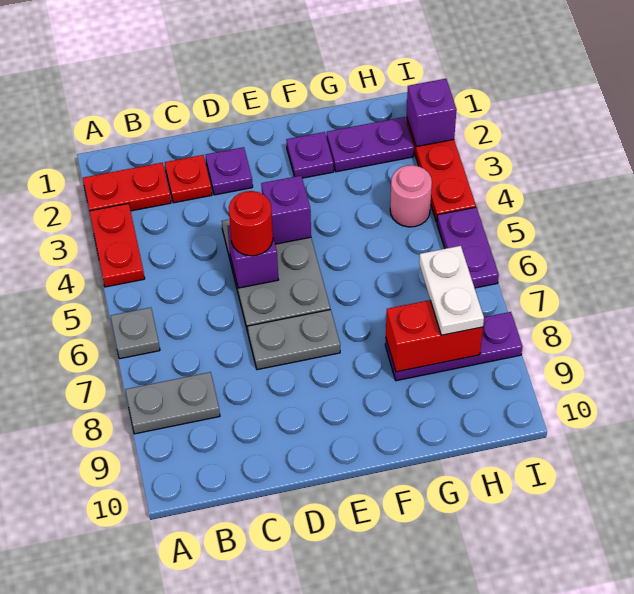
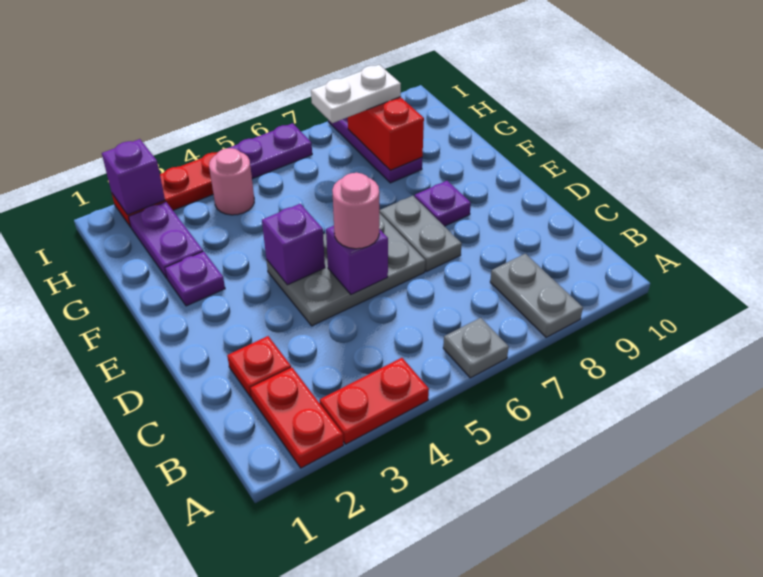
purple plate D2 level 1 -> purple plate E8 level 1
red round brick D5 level 3 -> pink round brick D5 level 3

